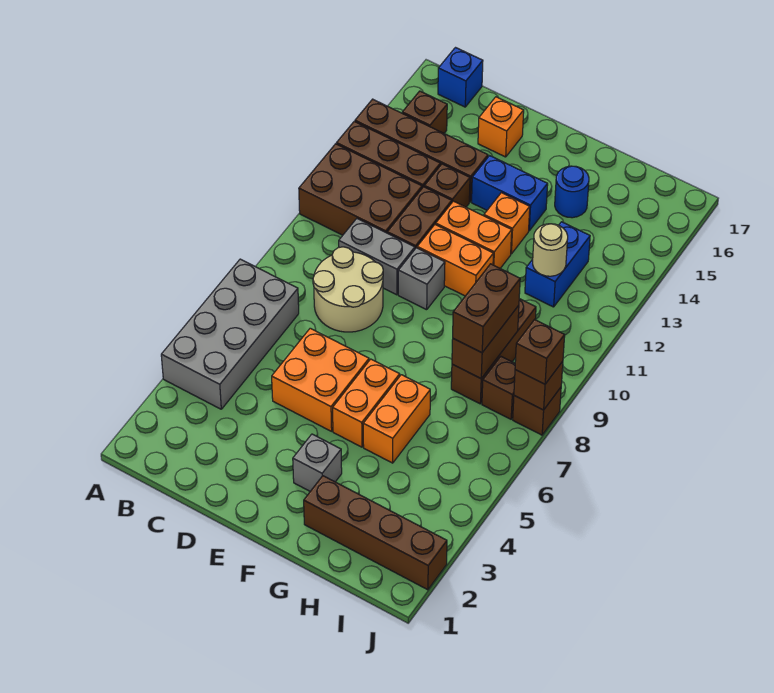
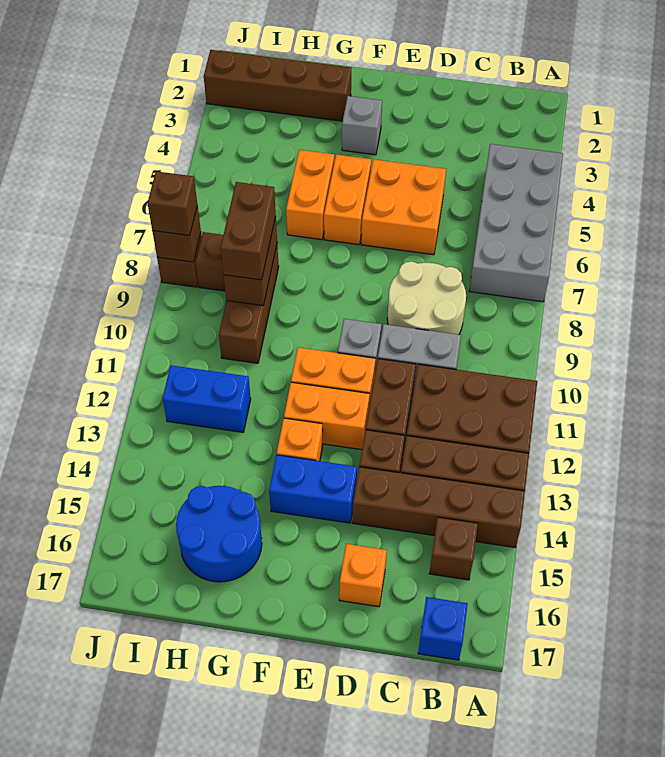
blue round brick G15 level 1 -> blue round brick G15:H16 level 1
blue brick H12:H13 level 1 -> blue brick H12:I12 level 1
tan round brick H12 level 2 -> none

